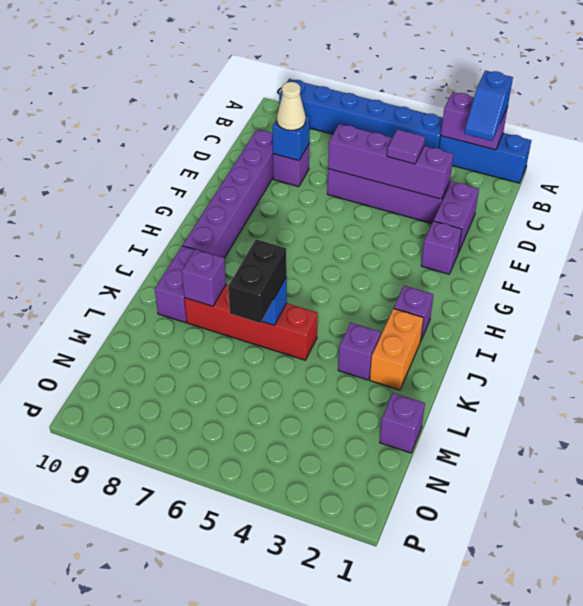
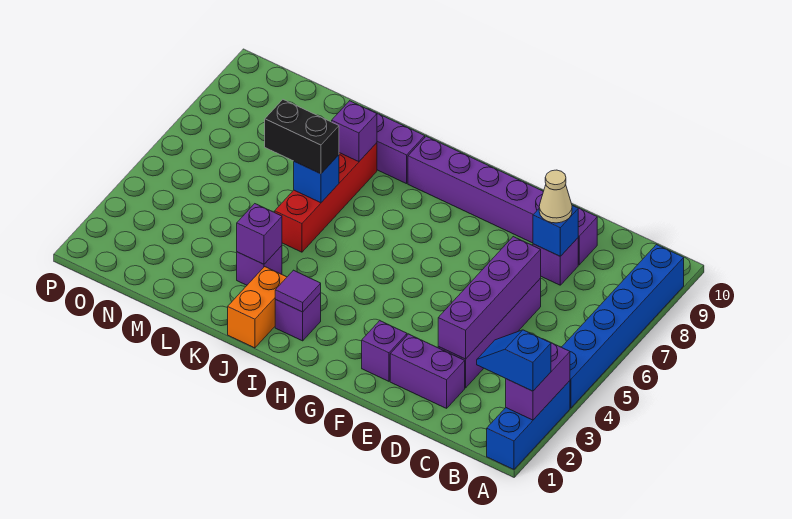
purple tile D4 level 3 -> purple tile I2 level 2
orange brick J2:K2 level 1 -> orange brick J1:J2 level 1
purple brick M1 level 1 -> purple brick K3 level 2

